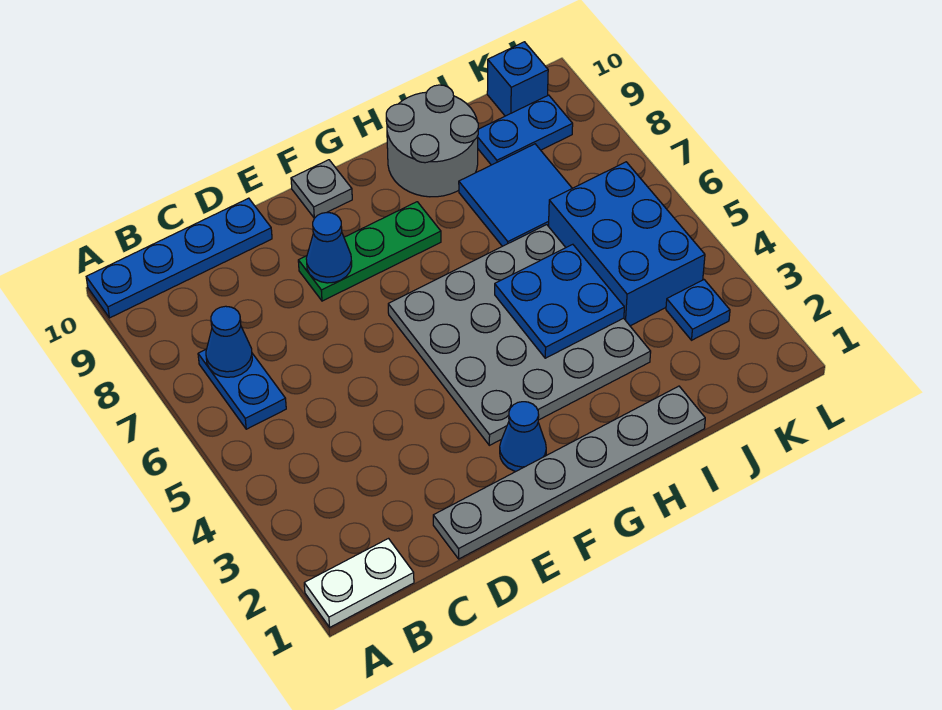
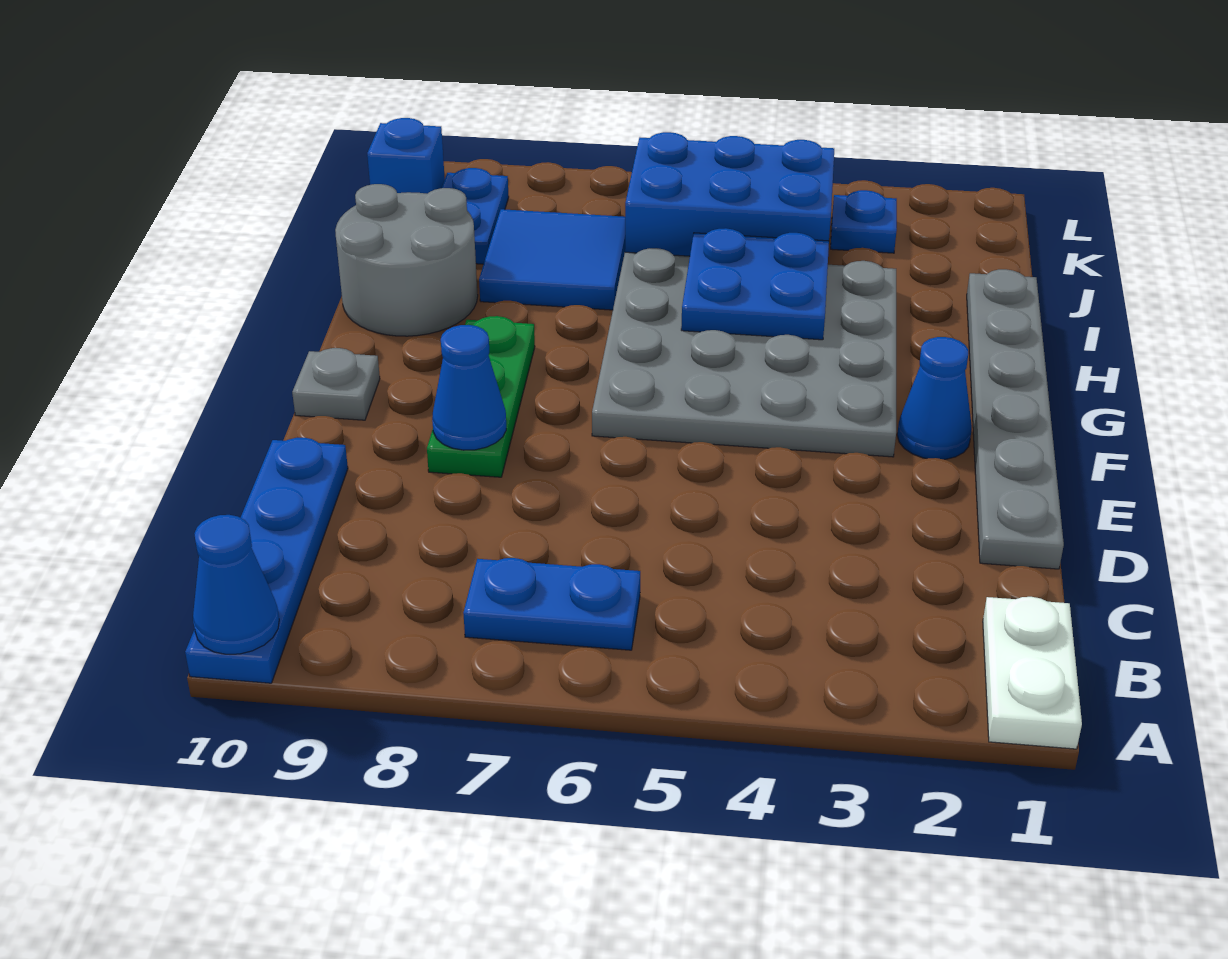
blue cone B7 level 2 -> blue cone A10 level 2

